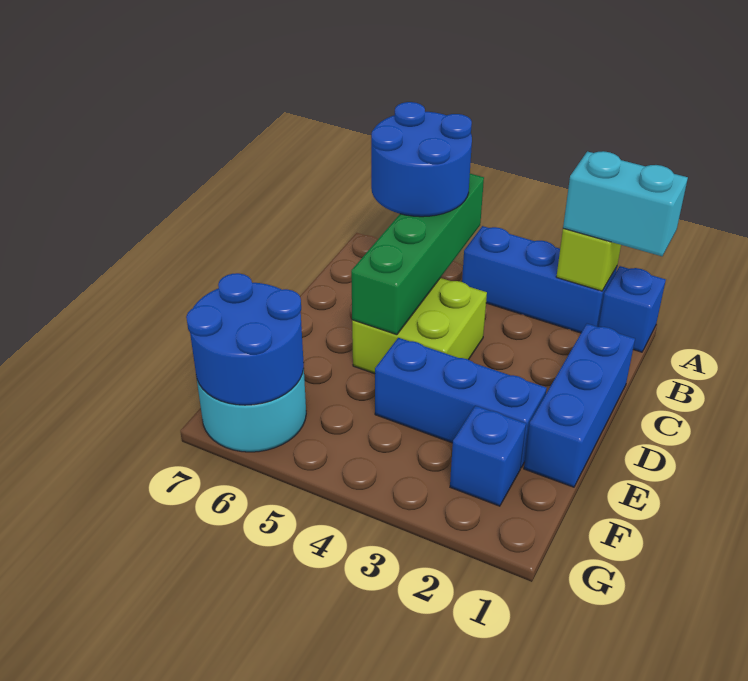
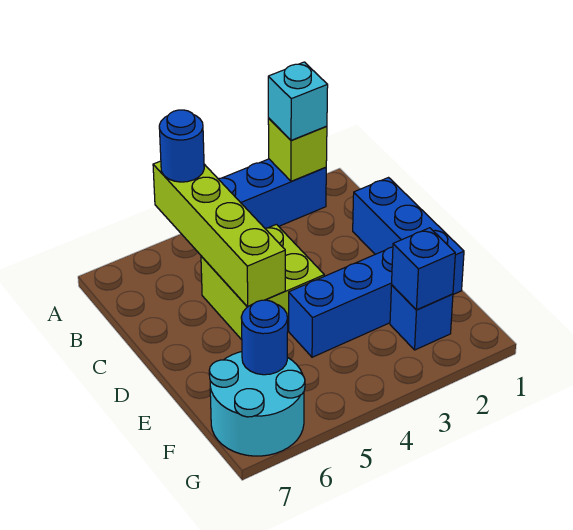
blue brick A1 level 1 -> blue brick F2 level 2
cyan brick A1:A2 level 3 -> cyan brick A2 level 3
green brick A5:D5 level 2 -> lime brick A5:D5 level 2
blue round brick A5:B6 level 3 -> blue round brick A5 level 3
blue round brick F6:G7 level 2 -> blue round brick F6 level 2

